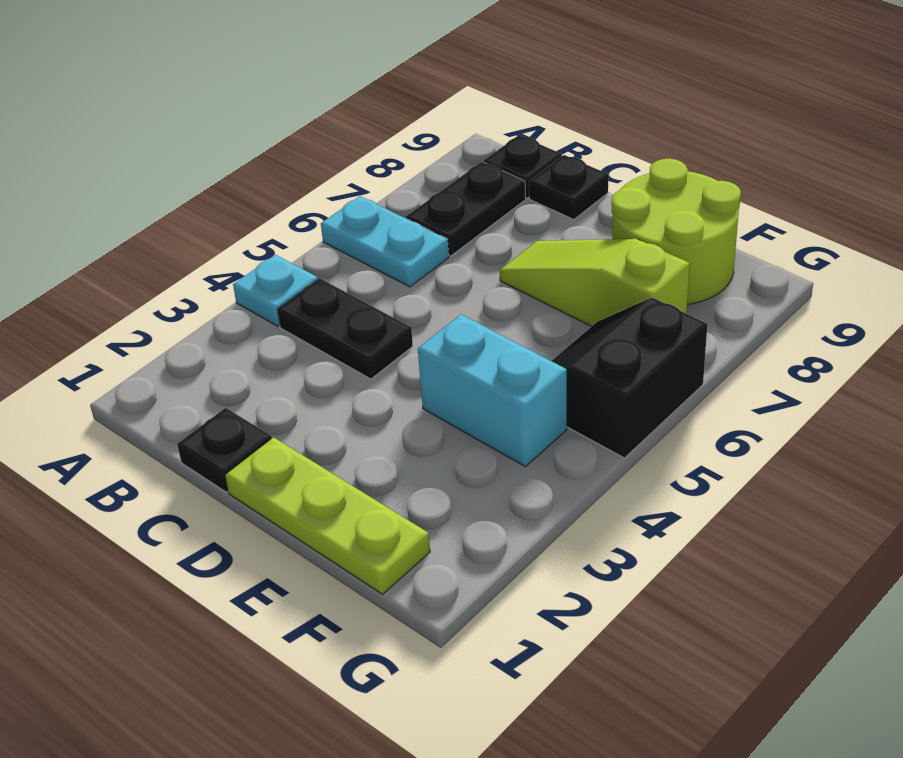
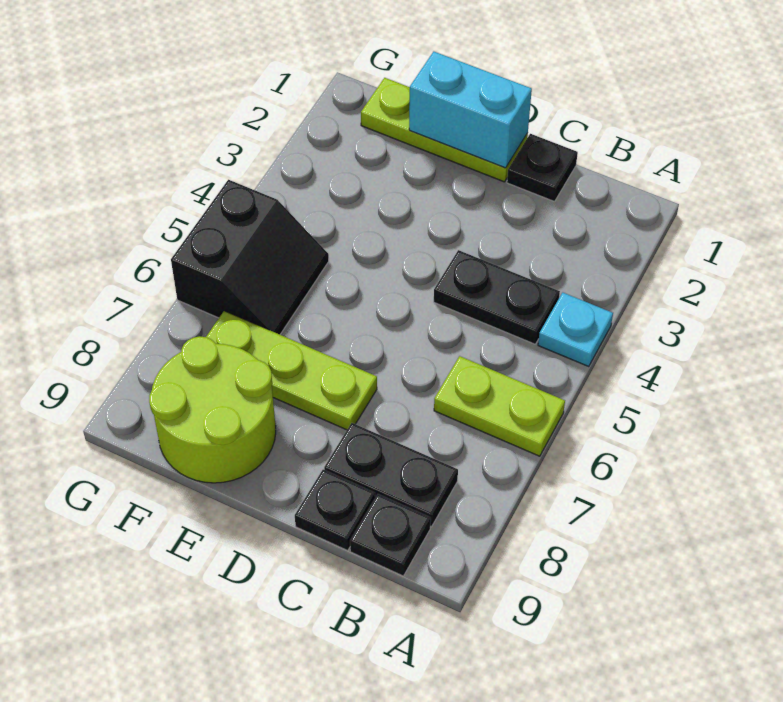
cyan plate A6:B6 level 1 -> lime plate A6:B6 level 1
black plate B7:B8 level 1 -> black plate B8:C8 level 1
lime slope D7:F7 level 1 top F -> lime plate D7:F7 level 1
cyan brick E4:F4 level 1 -> cyan brick D1:E1 level 2

